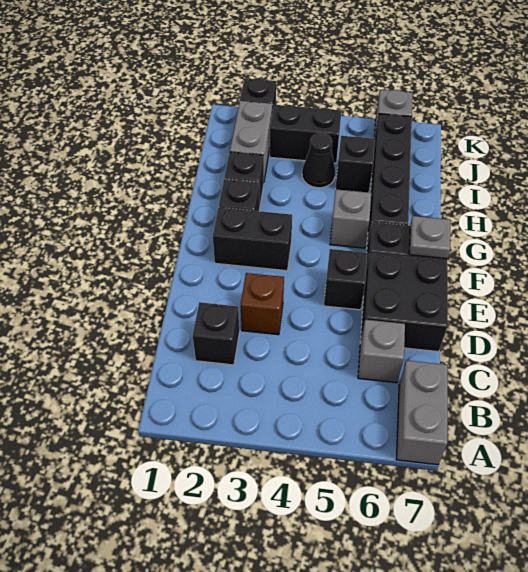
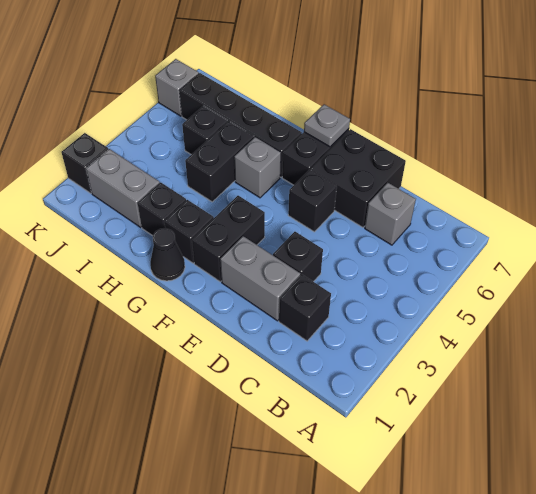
grey brick A7:B7 level 1 -> grey brick D2:E2 level 1
brown brick D3 level 1 -> black brick D3 level 1
black cone I4 level 1 -> black cone G1 level 1
black brick J3:J4 level 1 -> black brick H4:H5 level 1

